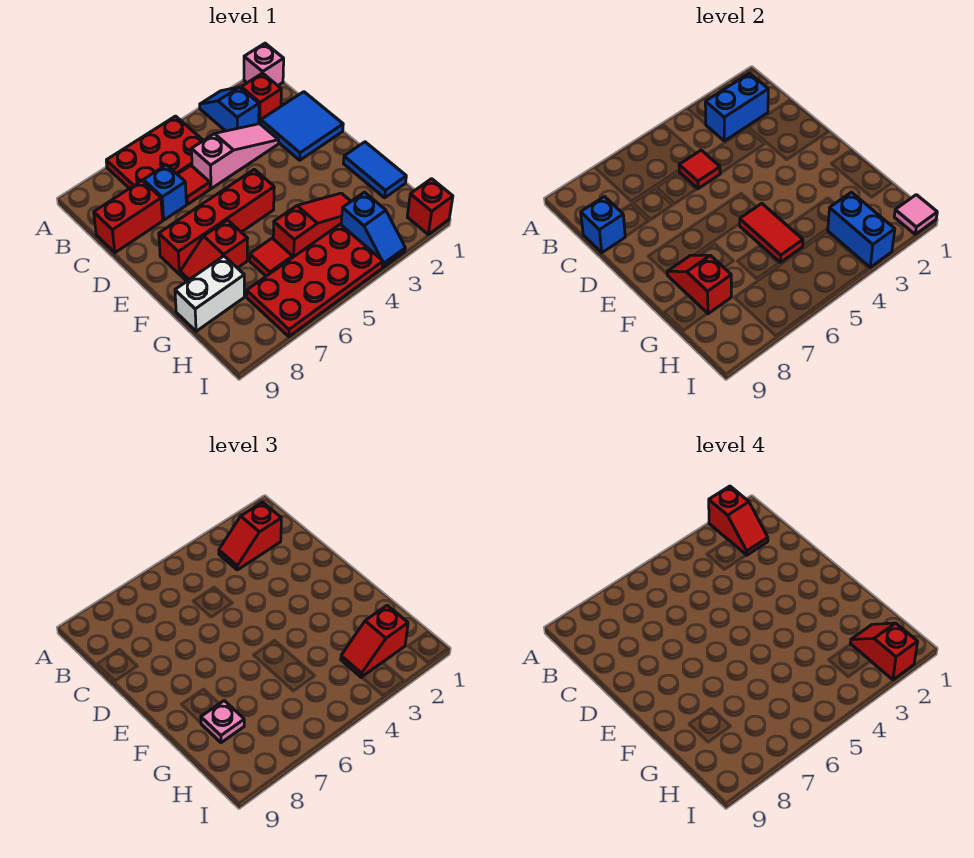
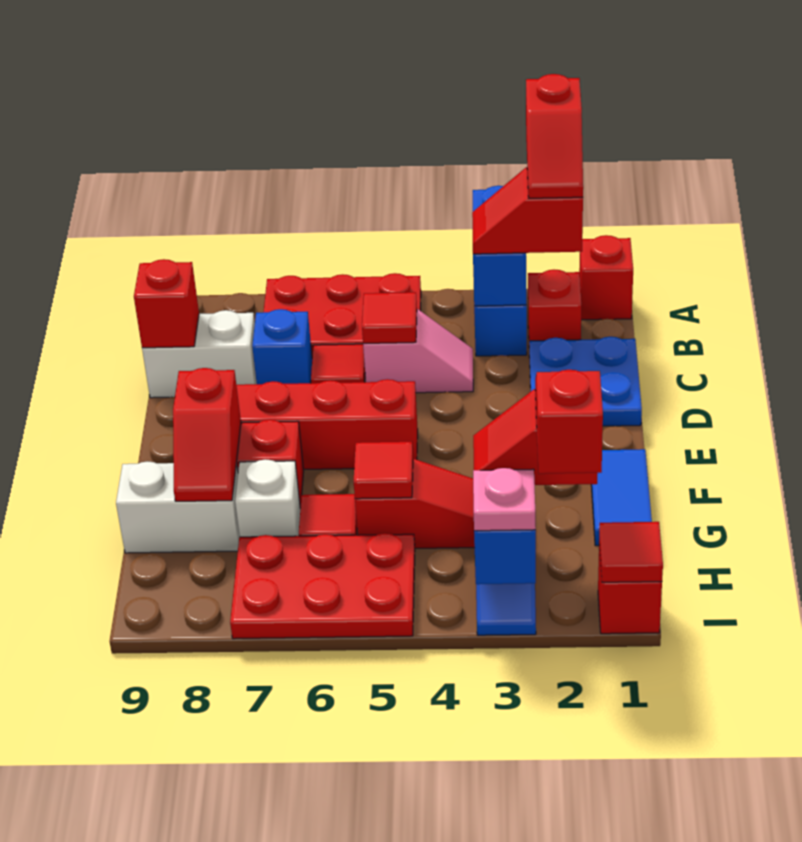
pink brick A1 level 1 -> red brick A1 level 1
blue brick B2:B3 level 2 -> blue brick A3:B3 level 2
blue tile C1:D2 level 1 -> blue plate C1:D2 level 1
pink slope C3:C5 level 1 top 5 -> pink slope C4:C5 level 1 top 5
red brick C8:C9 level 1 -> white brick C8:C9 level 1
blue brick C9 level 2 -> red brick C9 level 2
red tile F5:G5 level 2 -> red tile G5 level 2
red slope F8:G8 level 2 top G -> red slope F8:G8 level 2 top F
none -> white brick G7 level 1
pink plate G8 level 3 -> pink plate I3 level 3
red plate H4:I7 level 1 -> red plate H5:I7 level 1
pink tile I1 level 2 -> red tile I1 level 2

